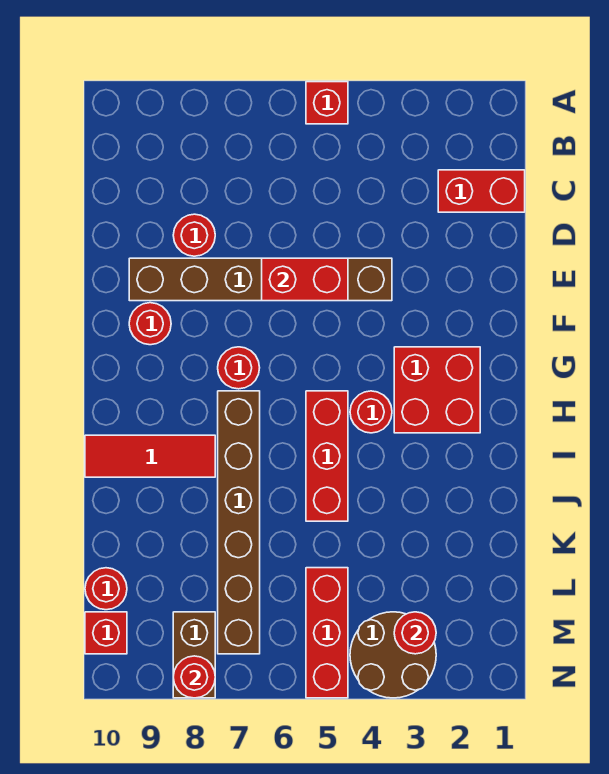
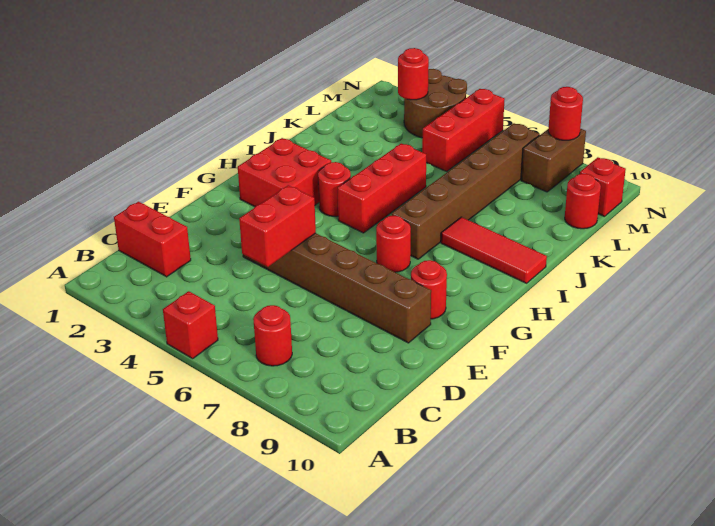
red round brick D8 level 1 -> red round brick B7 level 1
red brick E5:E6 level 2 -> red brick D5:E5 level 2

